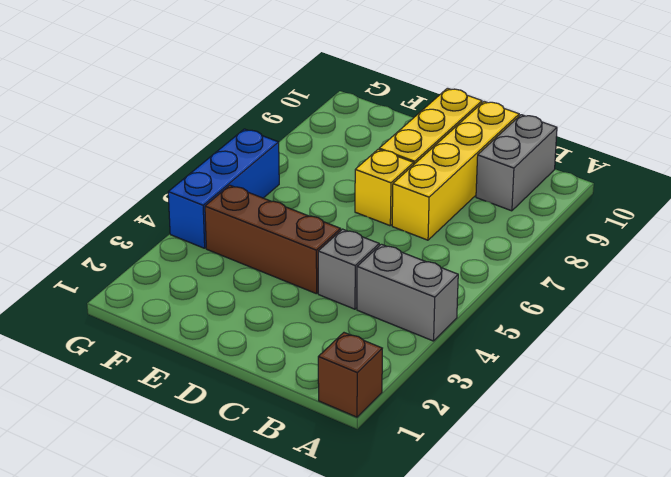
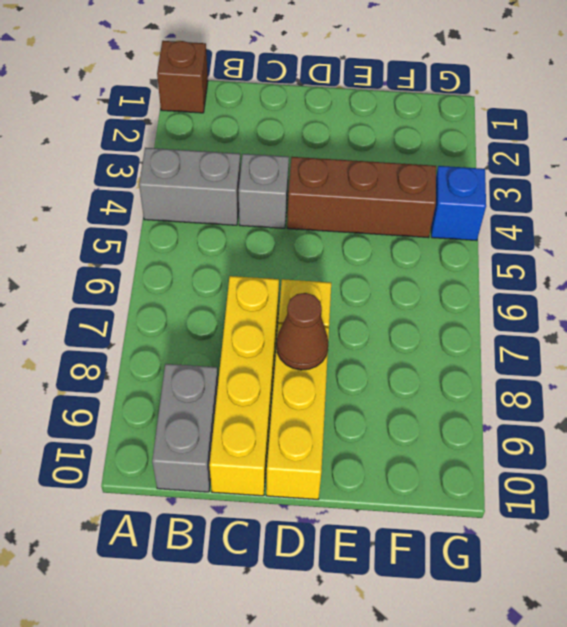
none -> brown cone D8 level 2
blue brick G4:G6 level 1 -> blue brick G4 level 1

